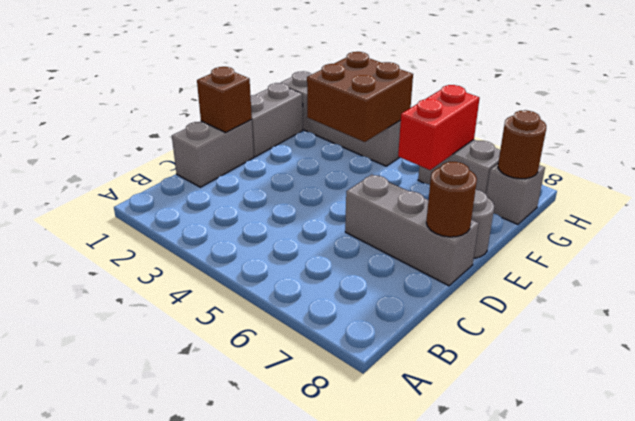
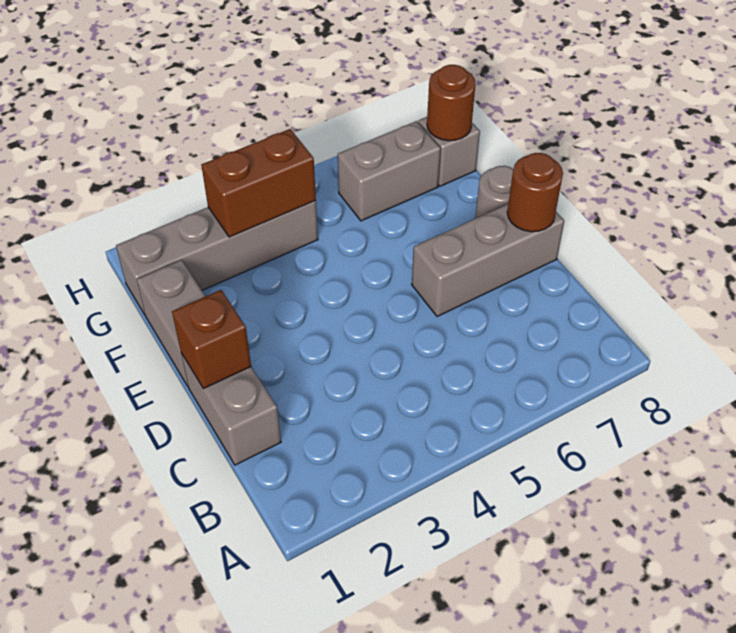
brown brick F3:G4 level 2 -> brown brick G3:G4 level 2
red brick F6:G6 level 2 -> none

